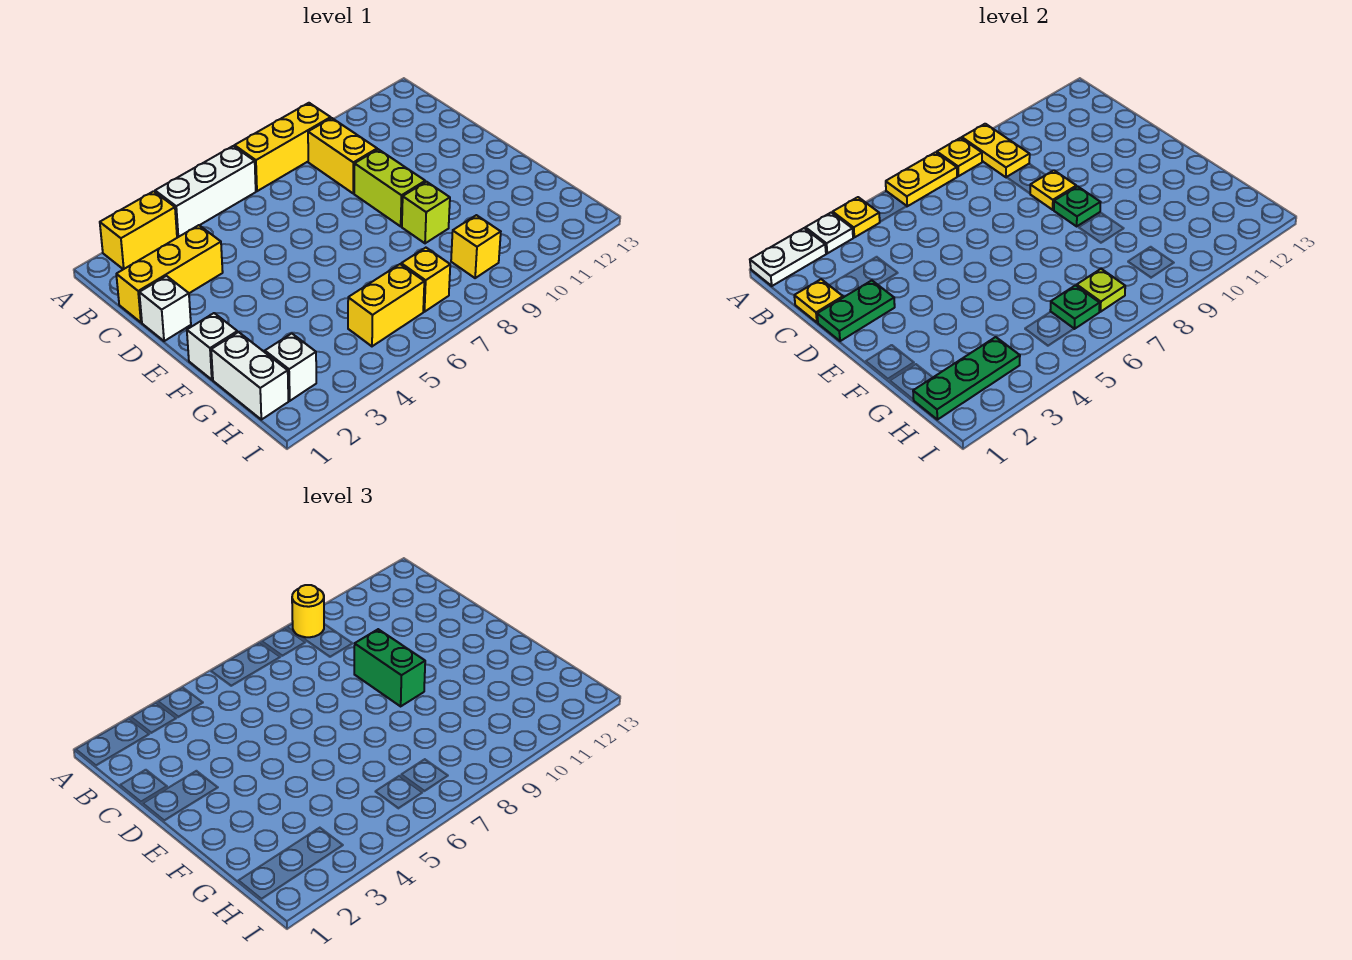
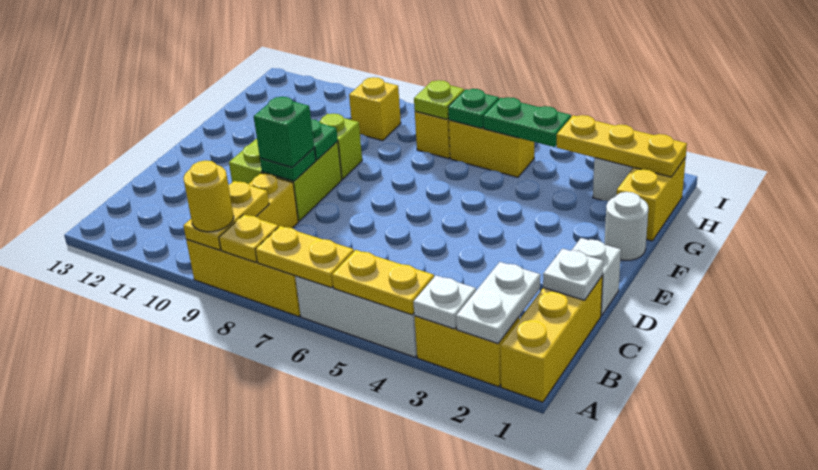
white plate A1:A2 level 2 -> white plate A2:B2 level 2
yellow plate A4 level 2 -> yellow plate A4:A5 level 2
yellow brick C1:C3 level 1 -> yellow brick A1:C1 level 1
yellow plate C1 level 2 -> white plate C1 level 2
green plate D1:D2 level 2 -> green plate H4:H5 level 2
lime brick D9:E9 level 1 -> lime brick D9:E10 level 1
yellow plate D9 level 2 -> green plate D9 level 2
green brick D9:E9 level 3 -> green brick D9 level 3
white brick F1 level 1 -> white round brick F1 level 1
white brick G1:H1 level 1 -> yellow brick G1:H1 level 1
green plate H1:H3 level 2 -> yellow plate H1:H3 level 2

